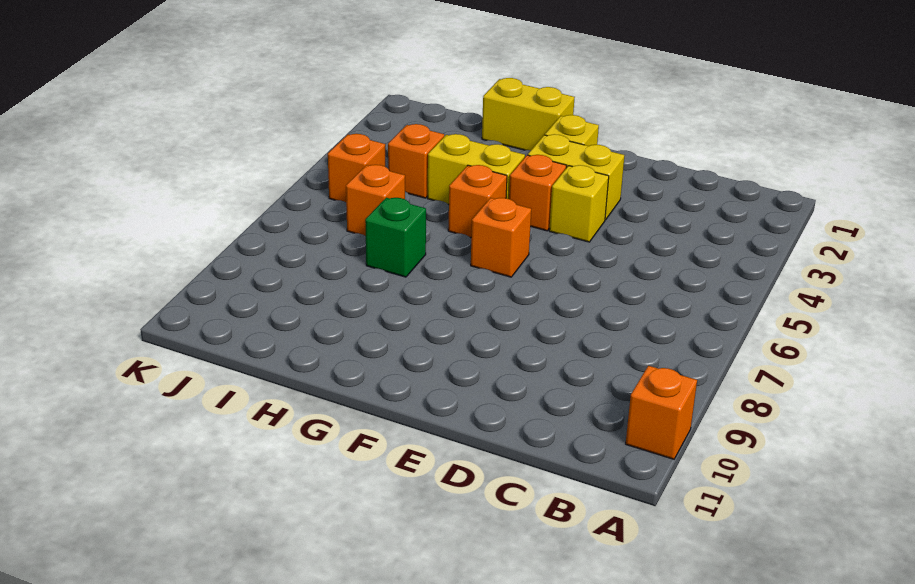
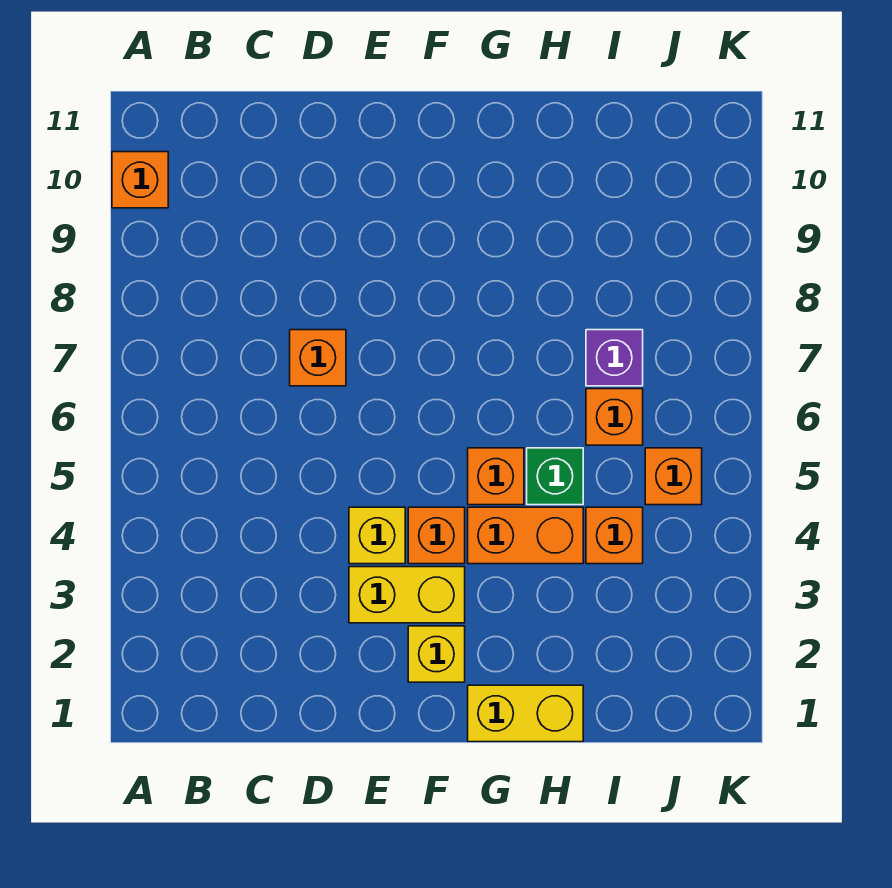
orange brick F6 level 1 -> orange brick D7 level 1
yellow brick G4:H4 level 1 -> orange brick G4:H4 level 1
green brick H7 level 1 -> green brick H5 level 1
none -> purple brick I7 level 1

